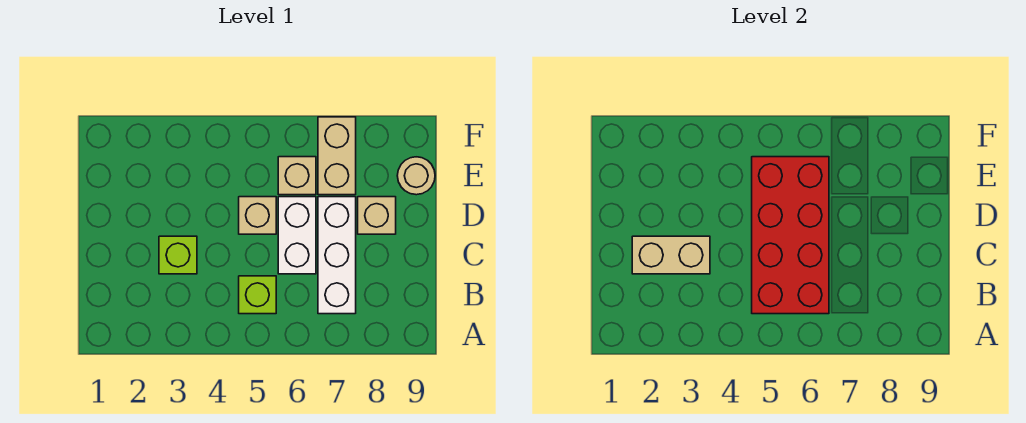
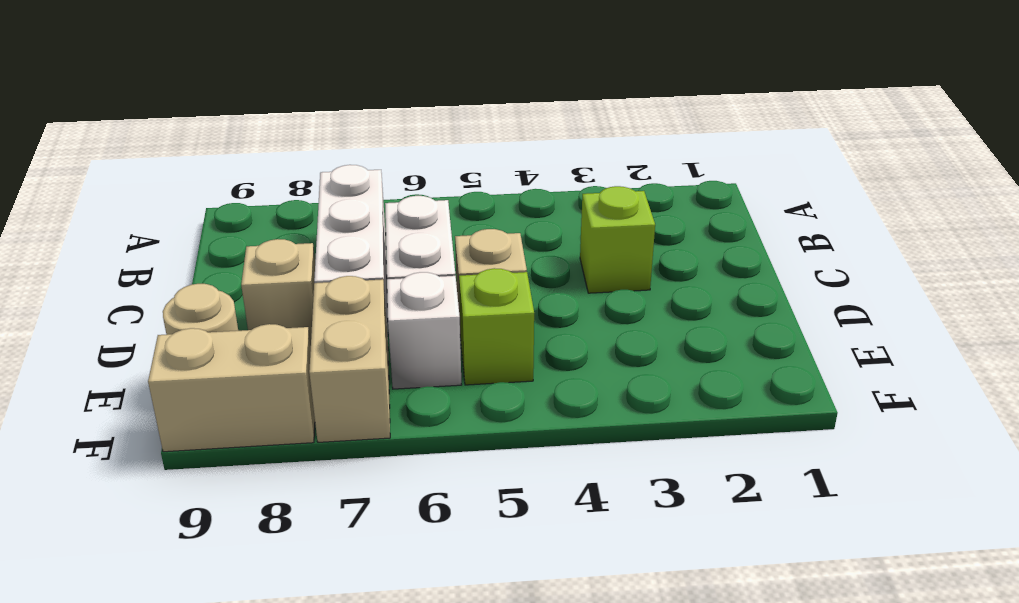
lime brick B5 level 1 -> lime brick E5 level 1
red brick B5:E6 level 2 -> none
tan brick C2:C3 level 2 -> tan brick F8:F9 level 1
tan brick E6 level 1 -> white brick E6 level 1

